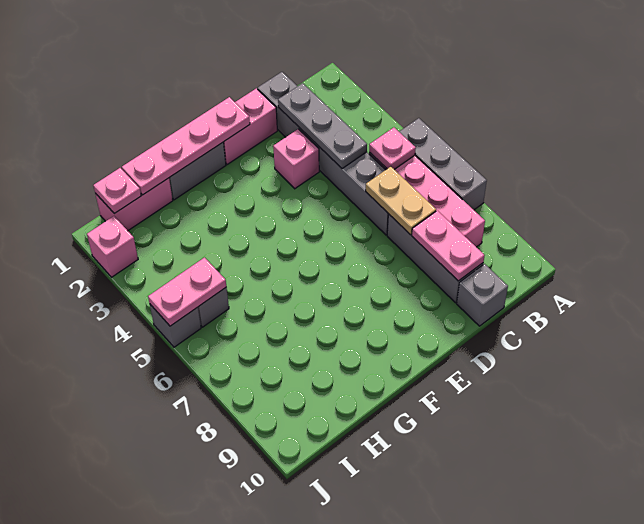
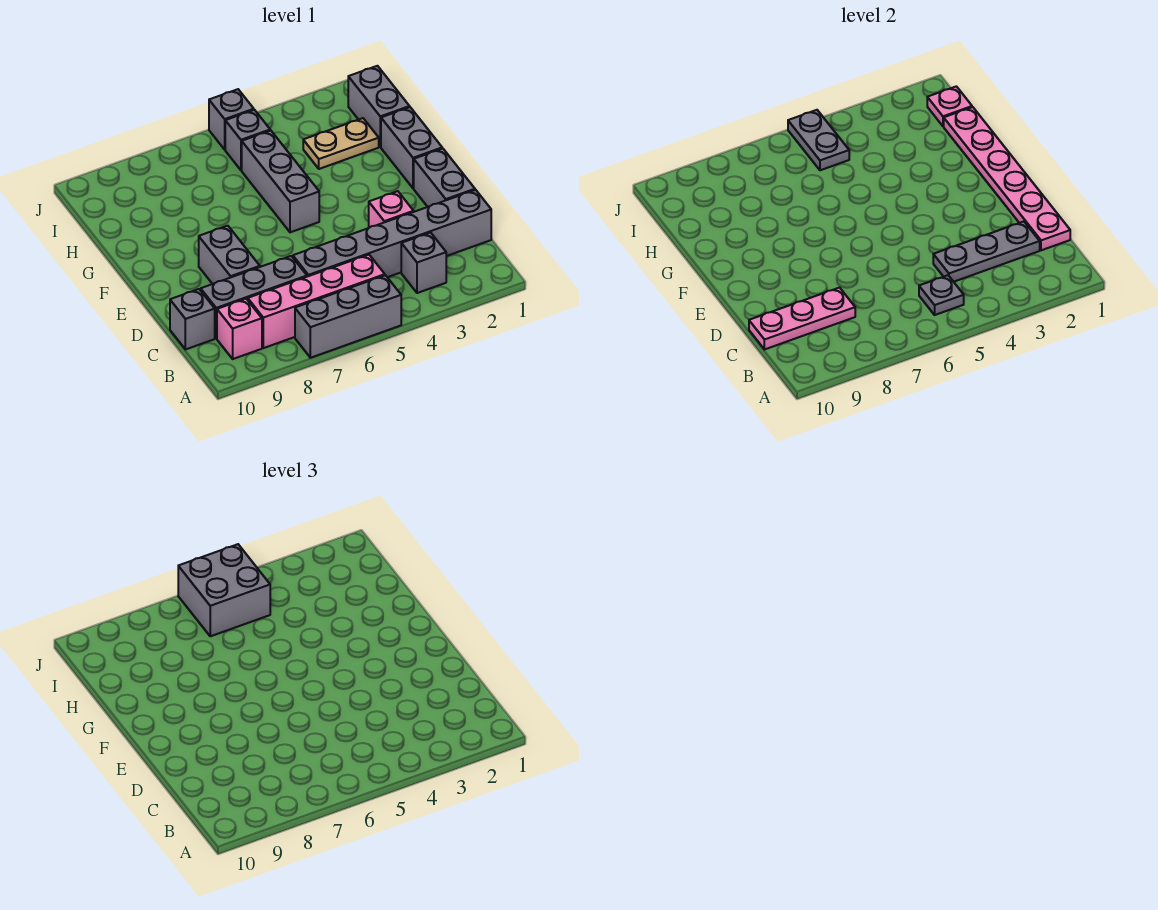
none -> grey brick B3 level 1
pink plate B5 level 2 -> grey plate B5 level 2
tan plate C6:C7 level 2 -> tan plate H2:H3 level 1
pink plate C8:C9 level 2 -> pink plate C8:C10 level 2
pink brick D1:E1 level 1 -> grey brick D1:E1 level 1
none -> grey brick D8:E8 level 1
pink plate E1:H1 level 2 -> pink plate C1:H1 level 2
none -> grey brick F5:H5 level 1
pink brick H1:I1 level 1 -> grey brick H1:I1 level 1
pink plate I5:J5 level 2 -> grey plate I5:J5 level 2
none -> grey brick I5:J6 level 3
pink brick J2 level 1 -> pink brick B9 level 1

